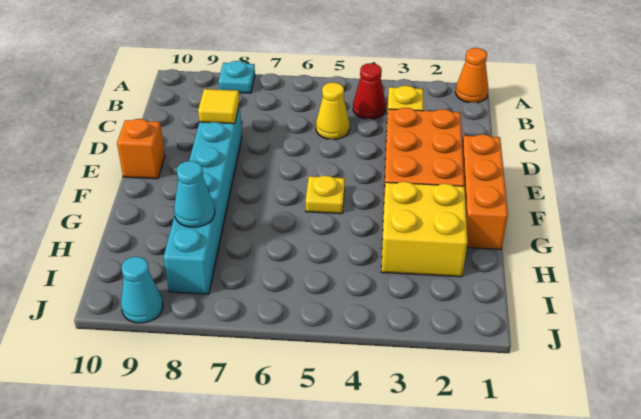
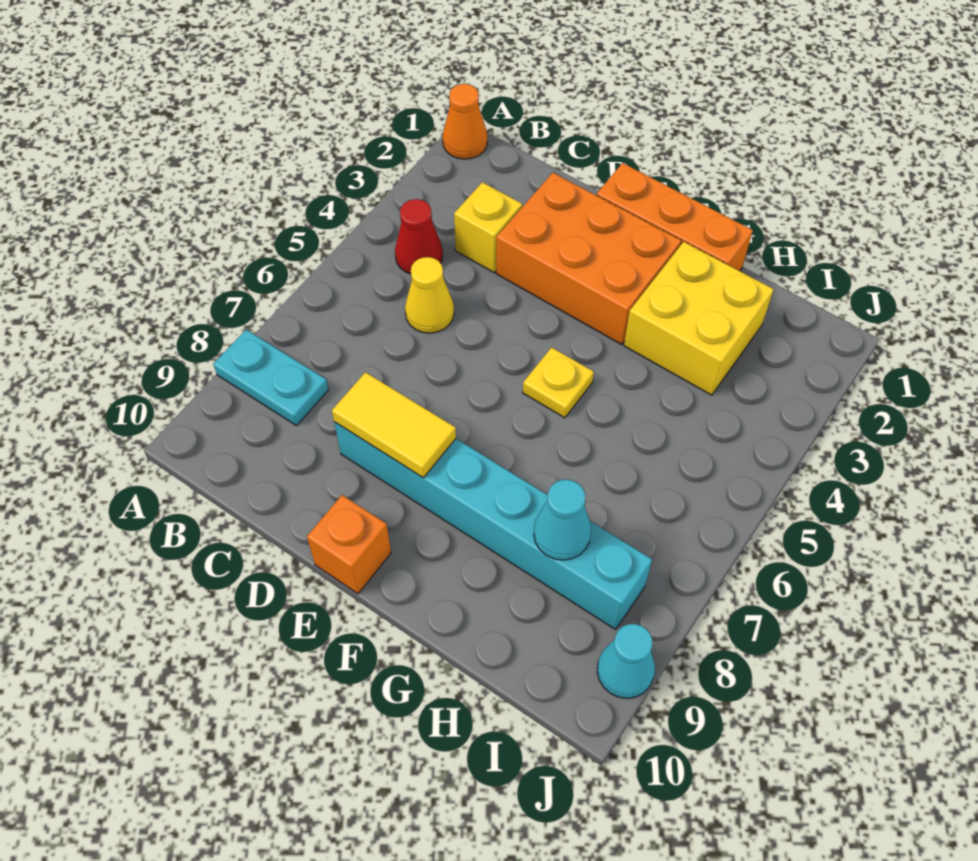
cyan plate A8 level 1 -> cyan plate A8:B8 level 1
yellow tile D8 level 2 -> yellow tile D8:E8 level 2

